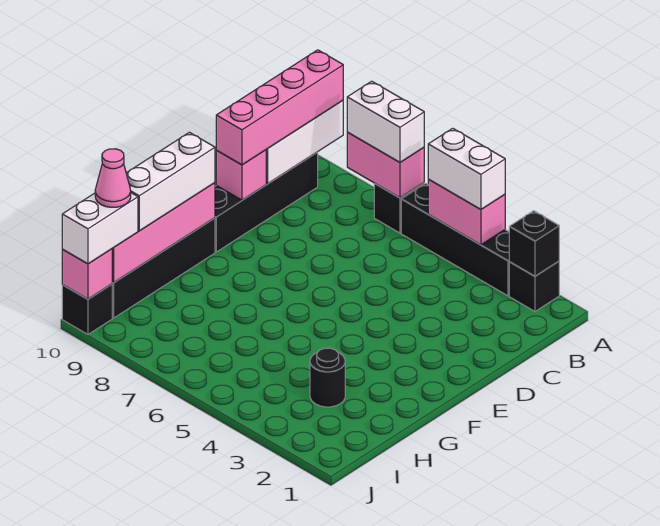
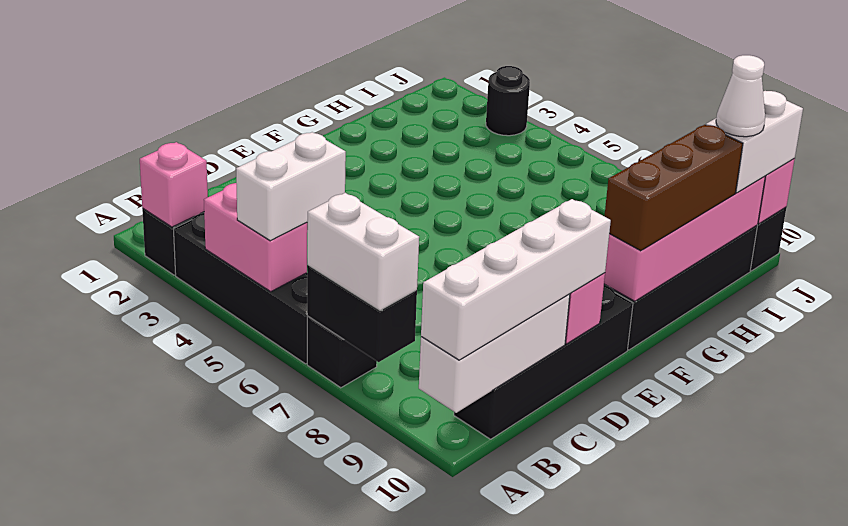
black brick A2 level 2 -> pink brick A2 level 2
white brick A4:A5 level 3 -> white brick A5:B5 level 3
pink brick A7:A8 level 2 -> black brick A7:A8 level 2
pink brick A10:D10 level 3 -> white brick A10:D10 level 3
white brick F10:H10 level 3 -> brown brick F10:H10 level 3
black round brick H3 level 1 -> black round brick J3 level 1
pink cone I10 level 4 -> white cone I10 level 4

